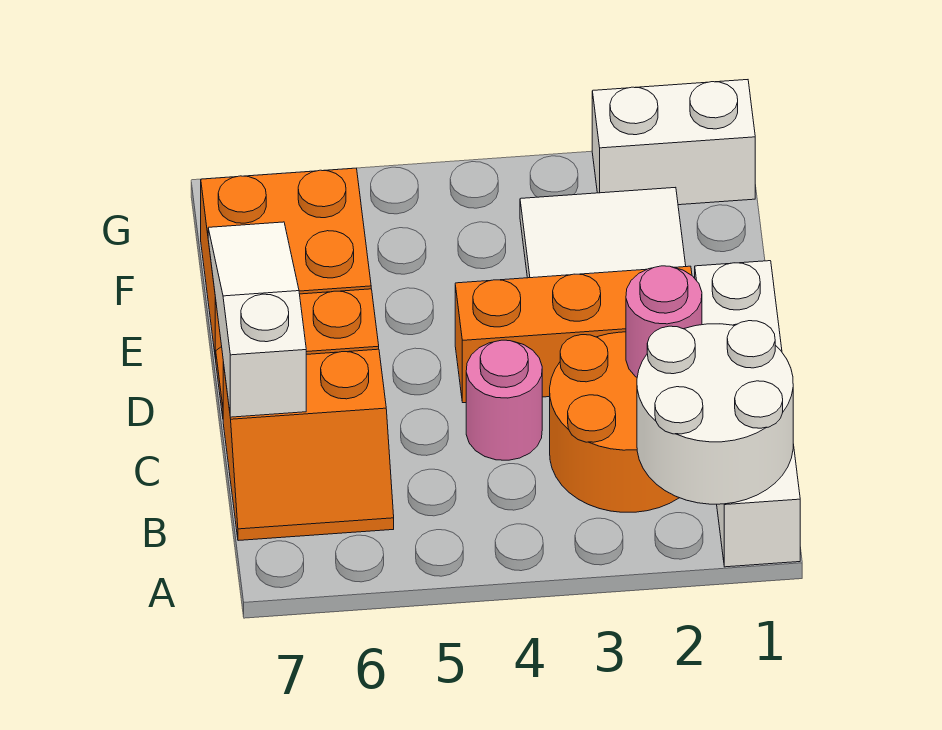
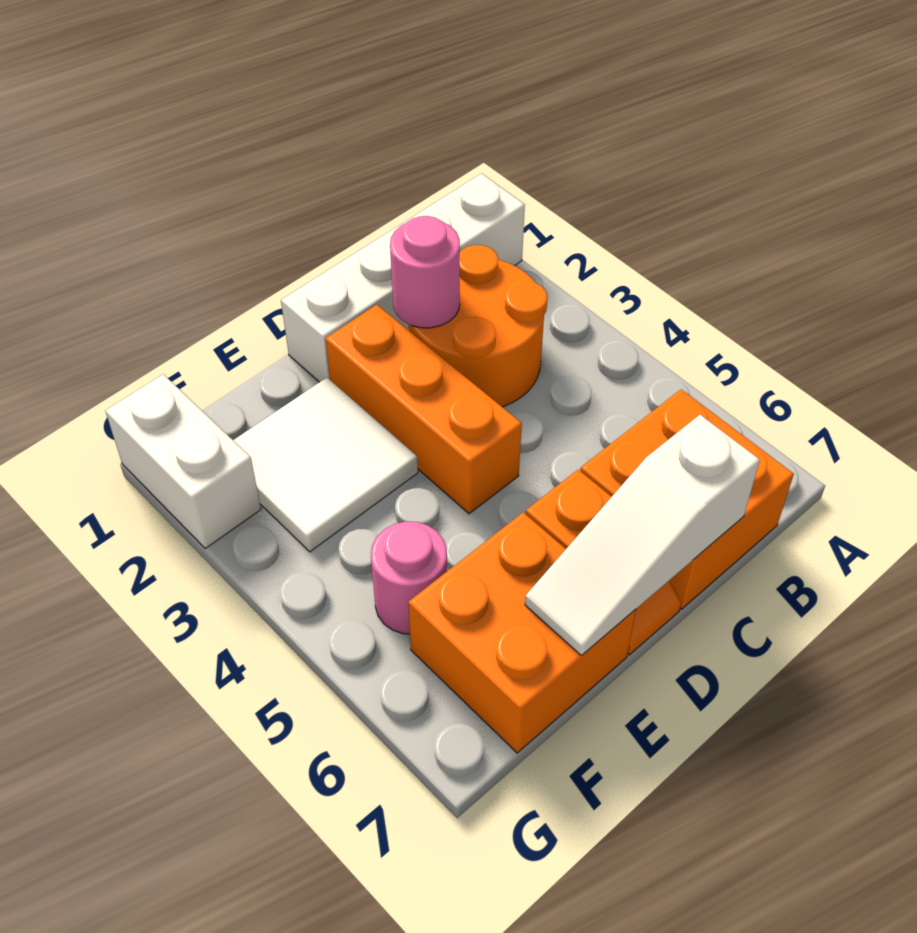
white round brick A1:B2 level 2 -> none
orange slope B6:C7 level 1 top C -> orange brick B6:C7 level 1
pink round brick C4 level 1 -> pink round brick F5 level 1

